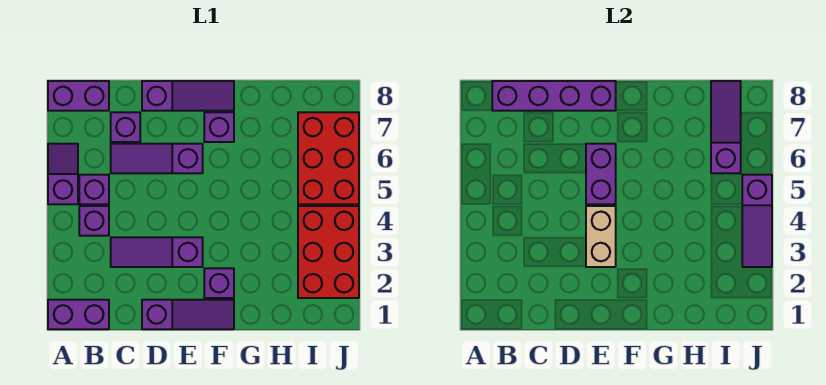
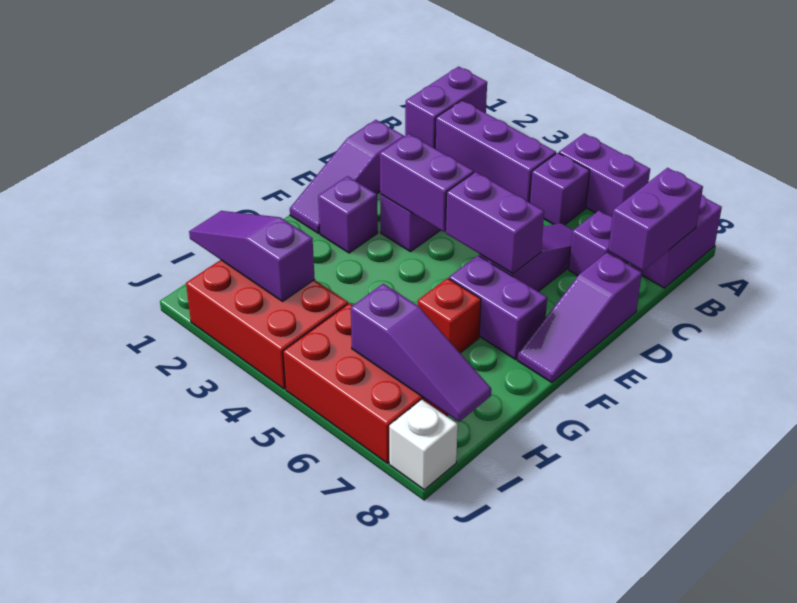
purple slope A5:A6 level 1 top 5 -> purple brick A5:A6 level 1
purple brick B4 level 1 -> purple brick B2:B4 level 1
purple brick B8:E8 level 2 -> purple brick B8:C8 level 2
tan brick E3:E4 level 2 -> purple brick E3:E4 level 2
purple brick F7 level 1 -> purple brick F6:F7 level 1
none -> red brick G6 level 1
purple slope J3:J5 level 2 top 5 -> purple slope I1:I3 level 2 top 3
none -> white brick J8 level 1

